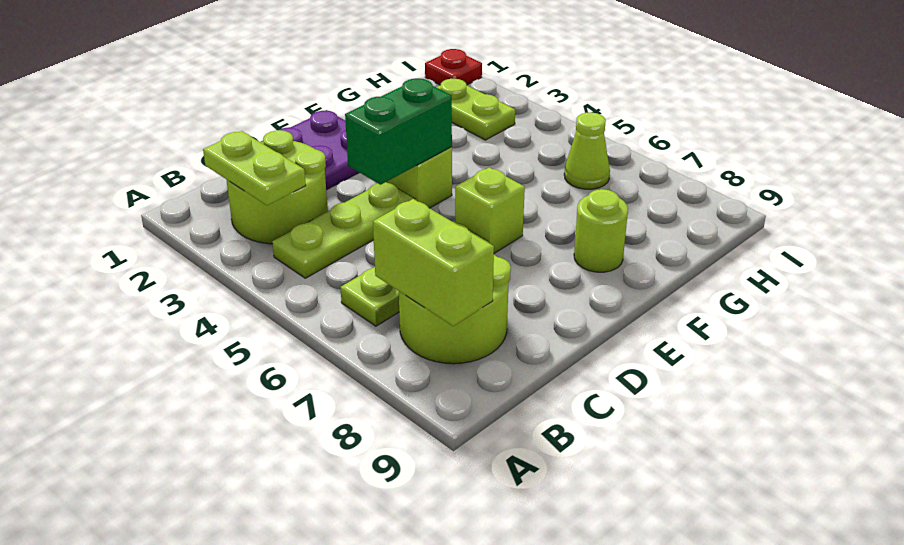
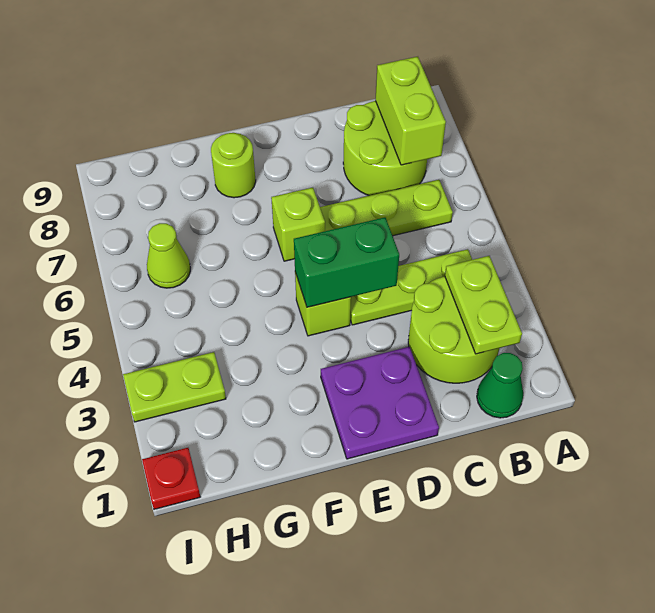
none -> green cone B1 level 1
lime plate H2:H3 level 1 -> lime plate H3:I3 level 1

